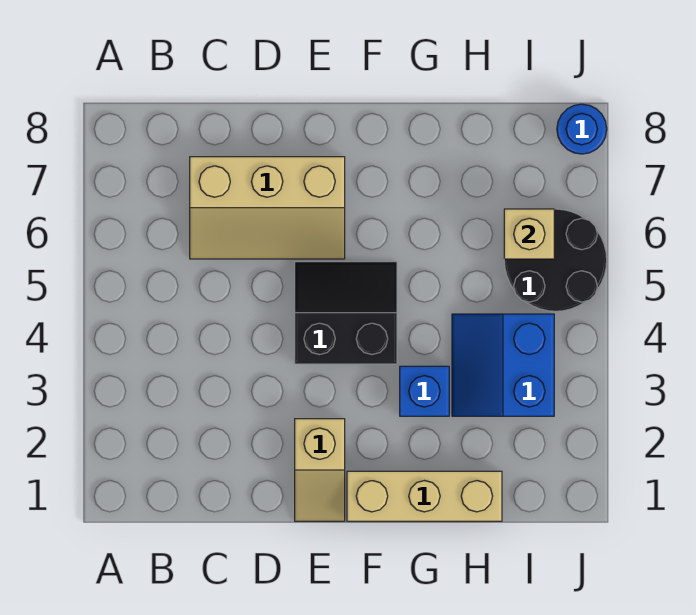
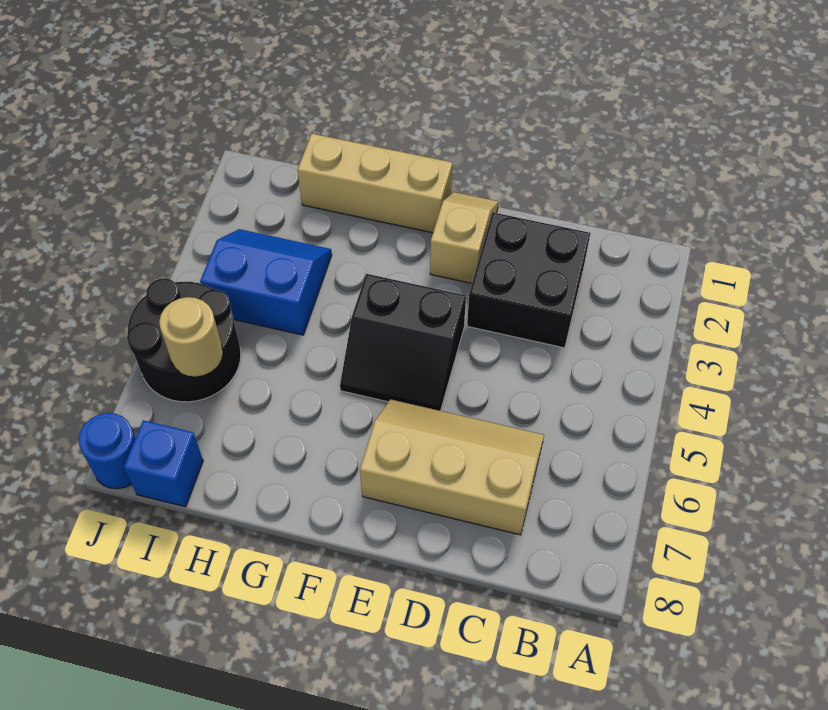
none -> black brick C2:D3 level 1
blue brick G3 level 1 -> blue brick I8 level 1
blue slope H3:I4 level 1 top I -> blue slope H3:I4 level 1 top 4
tan brick I6 level 2 -> tan round brick I6 level 2

